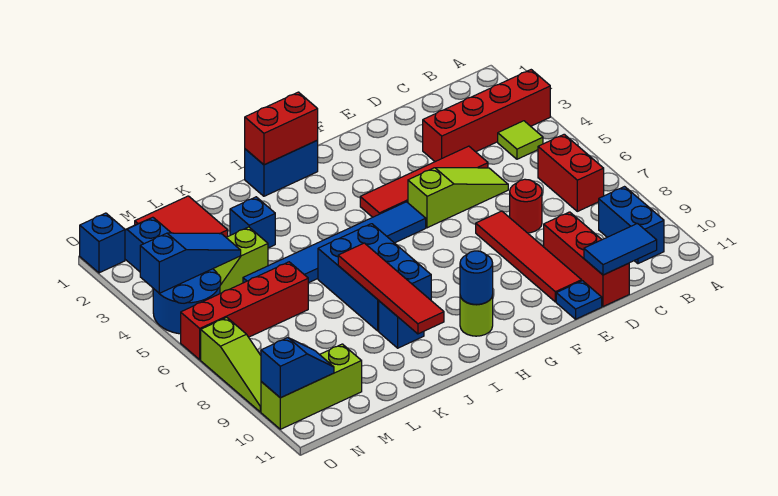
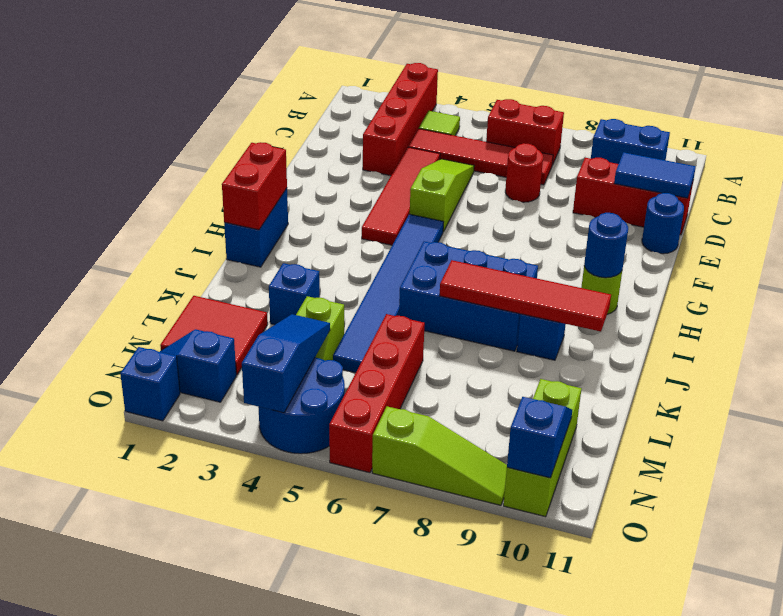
blue tile C11:D11 level 2 -> blue tile D10:D11 level 2
red tile E7:E10 level 1 -> red tile C4:C7 level 1
blue plate E11 level 1 -> blue round brick E11 level 1

